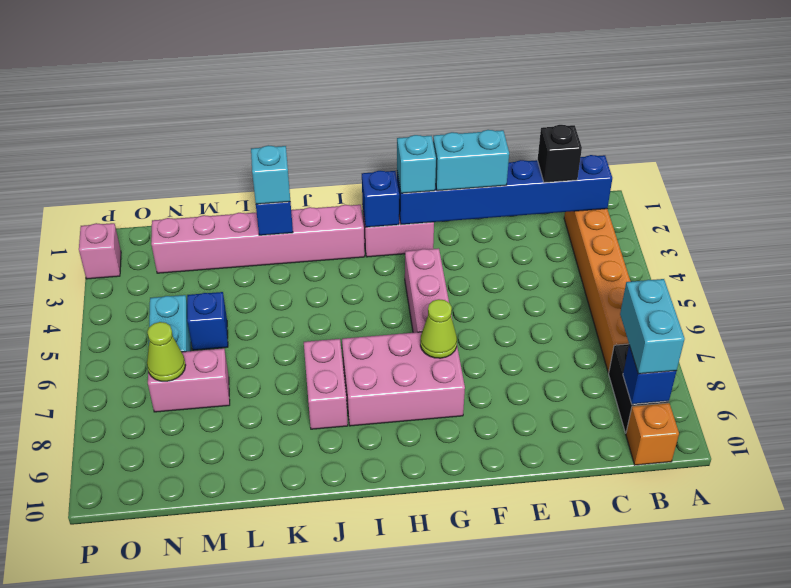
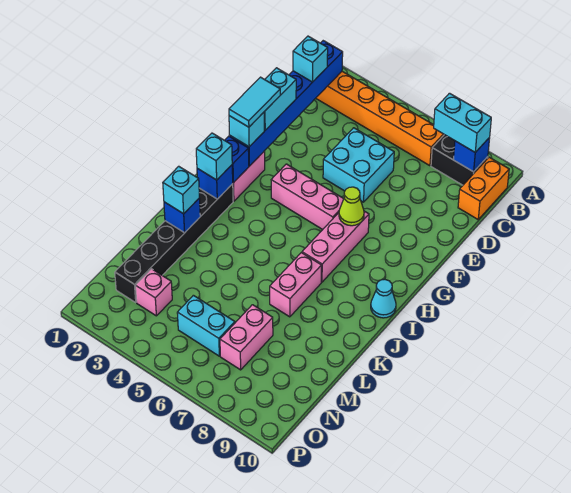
orange brick B10 level 1 -> orange brick B10:C10 level 1
black brick C2 level 3 -> cyan brick C2 level 3
none -> cyan brick D5:E6 level 1
none -> cyan tile F2:G2 level 4
pink brick G7:I8 level 1 -> pink brick G7:I7 level 1
pink brick I2:N2 level 1 -> black brick I2:N2 level 1
none -> cyan brick I2 level 3
none -> cyan cone I10 level 1
pink brick J7:J8 level 1 -> pink brick J7:K7 level 1
blue brick M5 level 1 -> blue brick I2 level 2
lime cone N7 level 2 -> none
pink brick P2 level 1 -> pink brick N3 level 1

